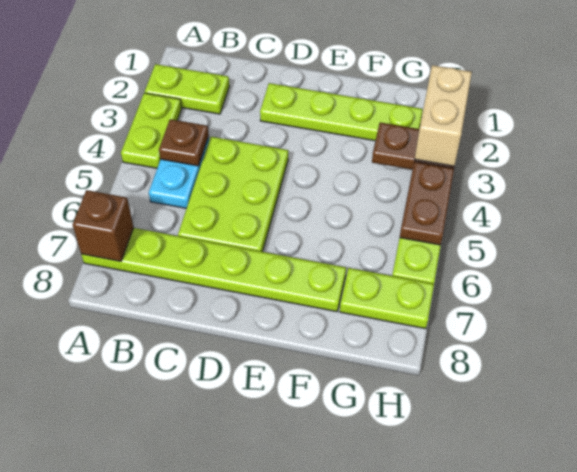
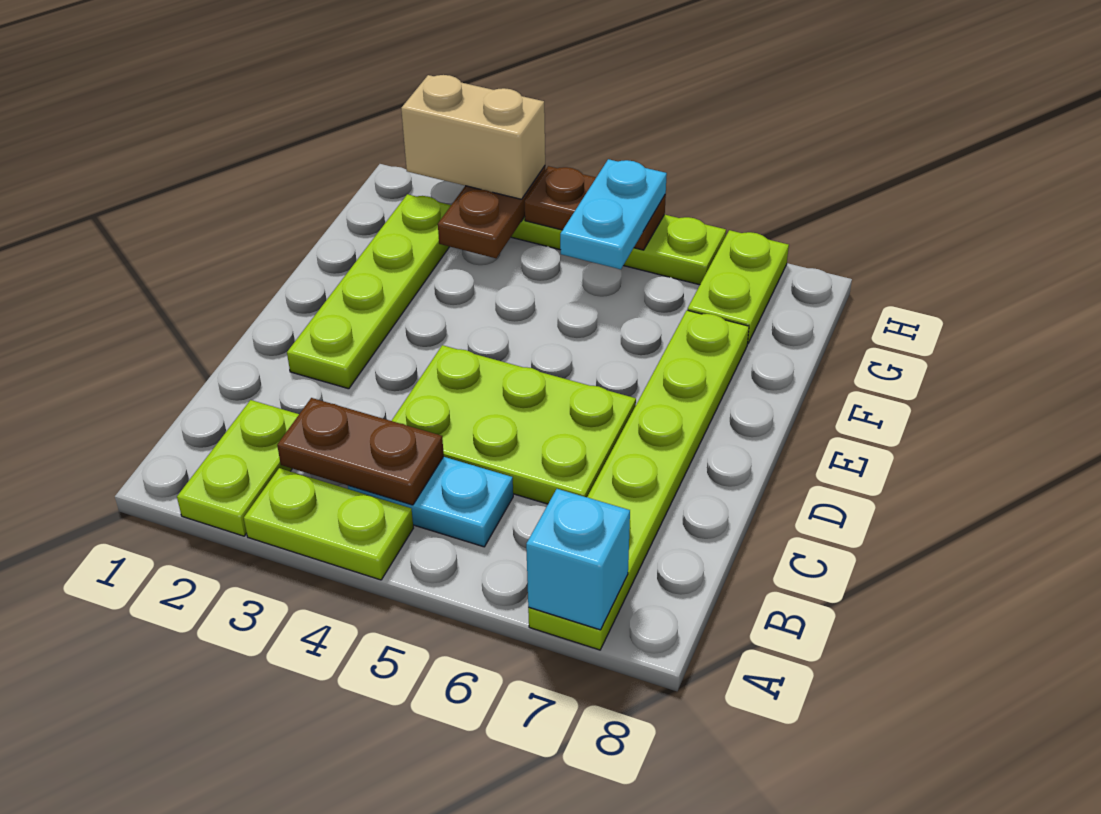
brown brick A7 level 2 -> cyan brick A7 level 2
brown plate B4 level 2 -> brown plate B3:B4 level 2
none -> cyan plate G5:H5 level 3

